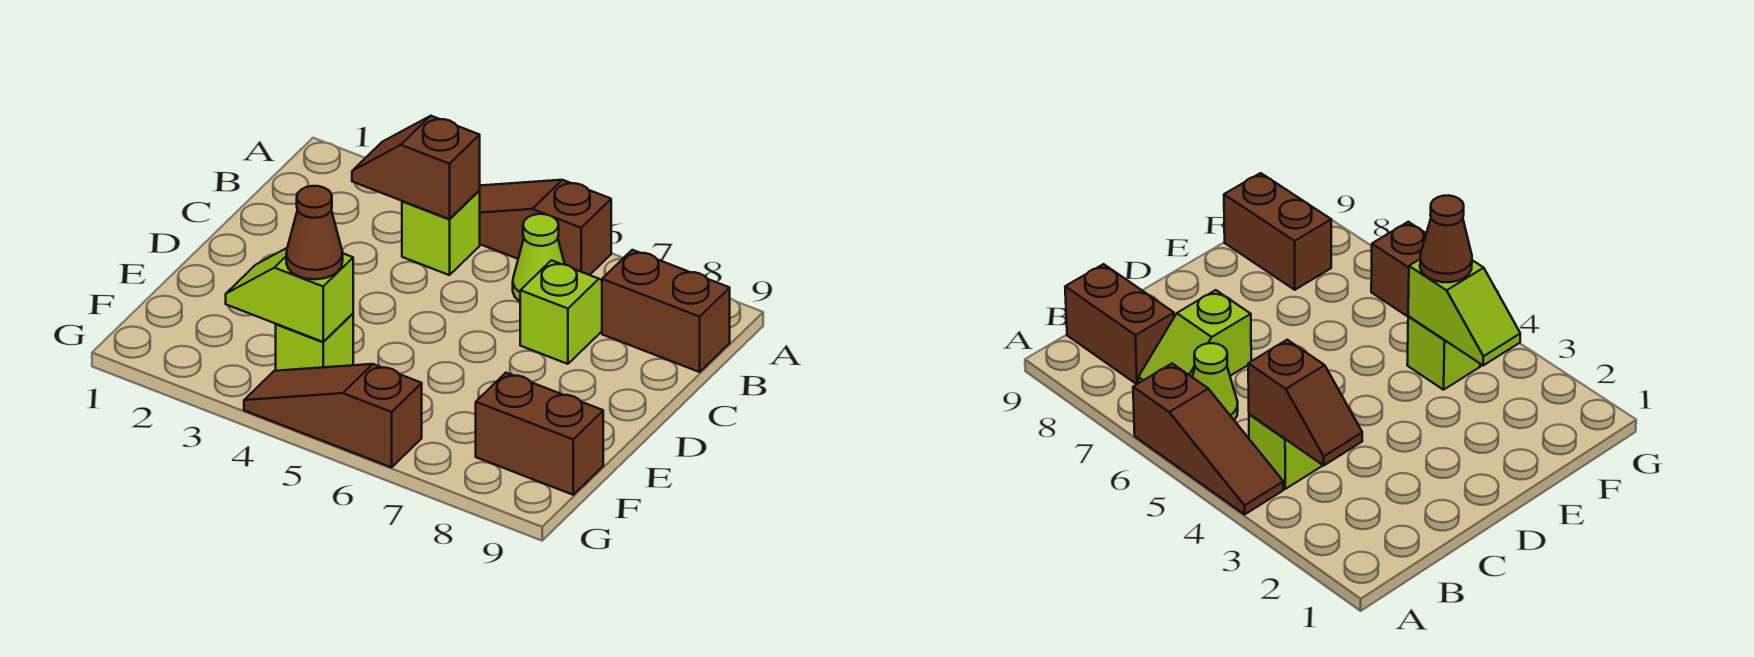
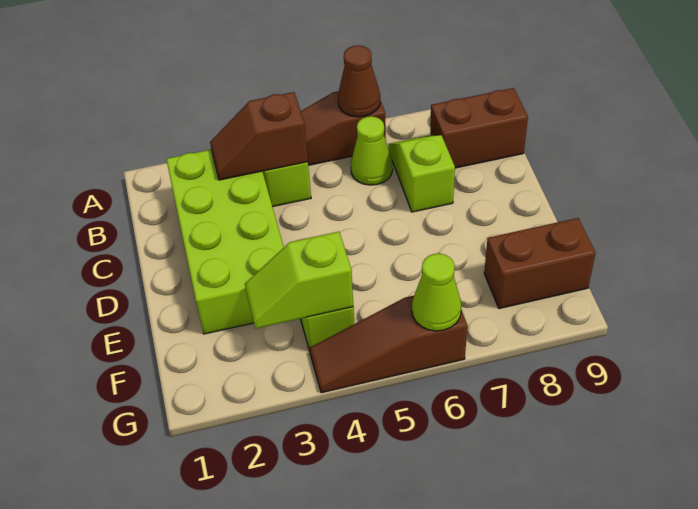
none -> lime brick B2:E3 level 1
brown cone F4 level 3 -> brown cone A6 level 2
none -> lime cone G6 level 2

